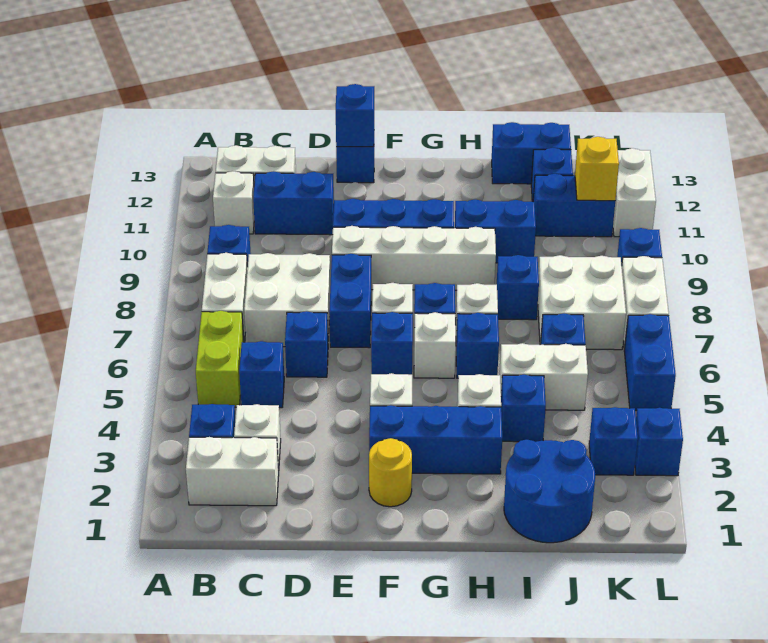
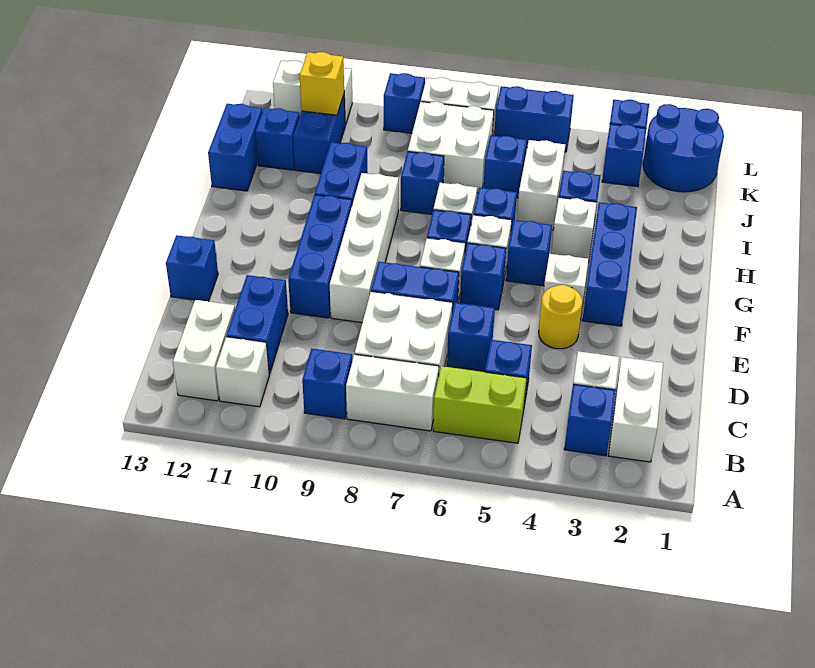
blue brick E13 level 2 -> blue brick G5 level 1
yellow round brick F2 level 1 -> yellow round brick E4 level 1
blue round brick I1:J2 level 1 -> blue round brick K1:L2 level 1

